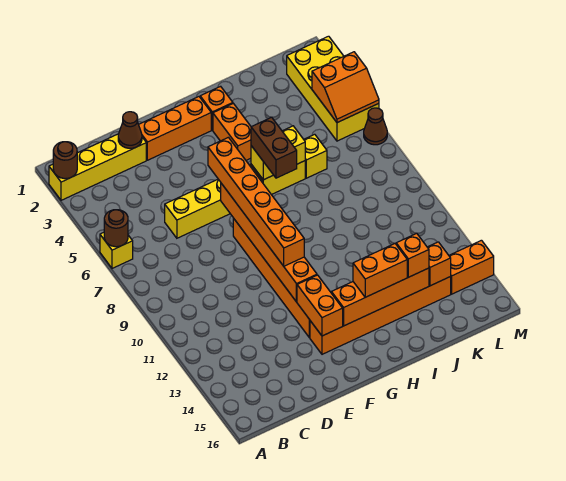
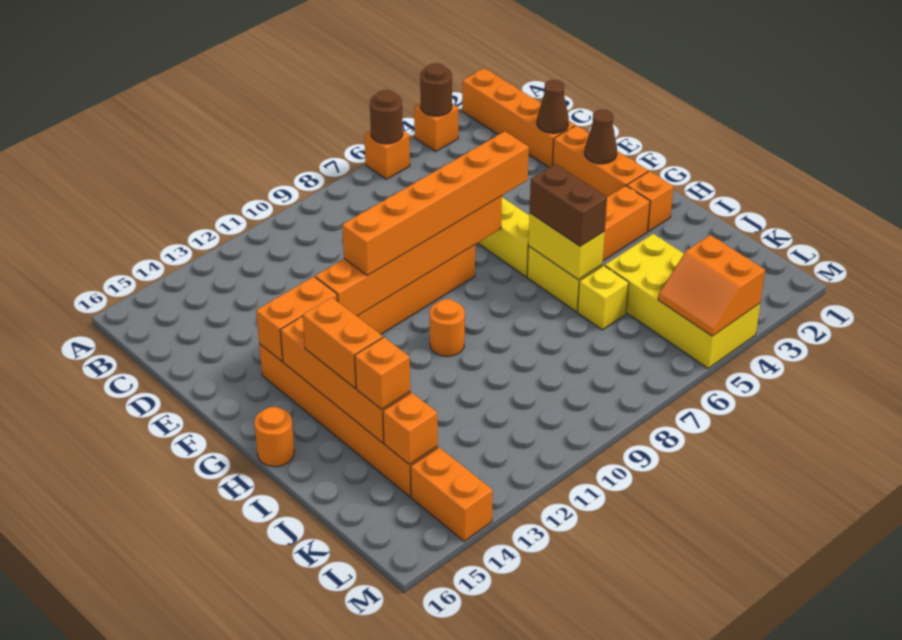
yellow brick A2:D2 level 1 -> orange brick A2:D2 level 1
brown round brick A2 level 2 -> brown round brick A4 level 2
none -> orange brick A4 level 1
yellow brick A6 level 1 -> orange brick A6 level 1
brown brick H6:H7 level 3 -> brown brick H6:I6 level 3
none -> orange round brick H10 level 1
none -> orange round brick H16 level 1
yellow brick L2:M5 level 1 -> yellow brick J4:M5 level 1
brown cone M6 level 1 -> brown cone F2 level 2

